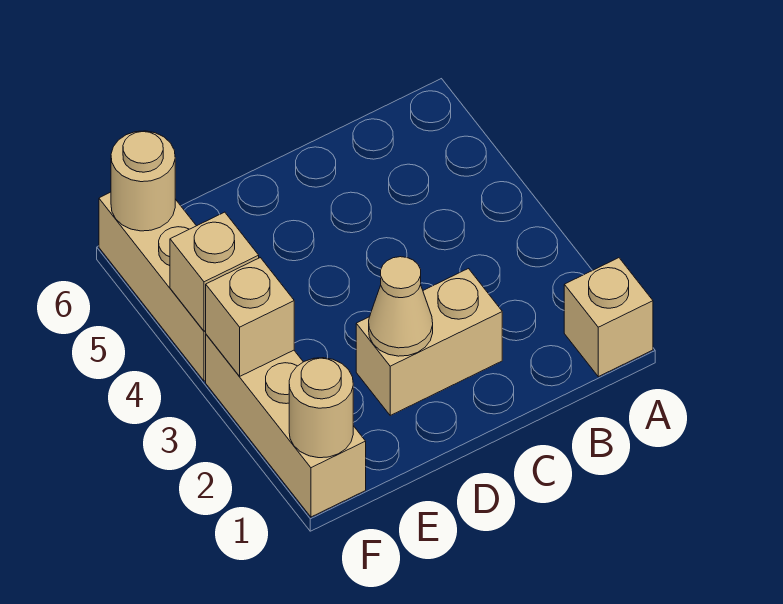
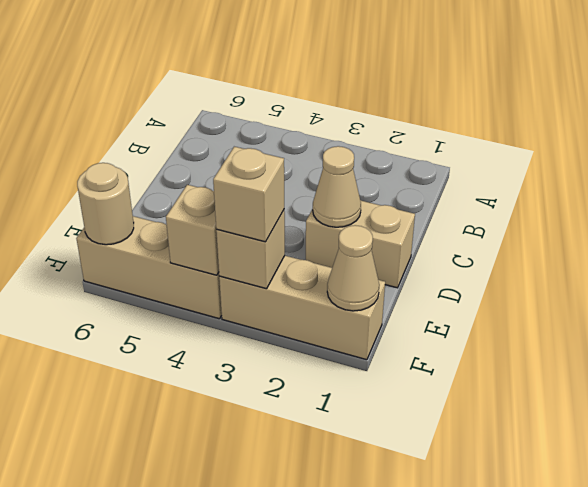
tan brick A1 level 1 -> tan brick F3 level 3
tan brick C2:D2 level 1 -> tan brick D1:D2 level 1
tan round brick F1 level 2 -> tan cone F1 level 2

